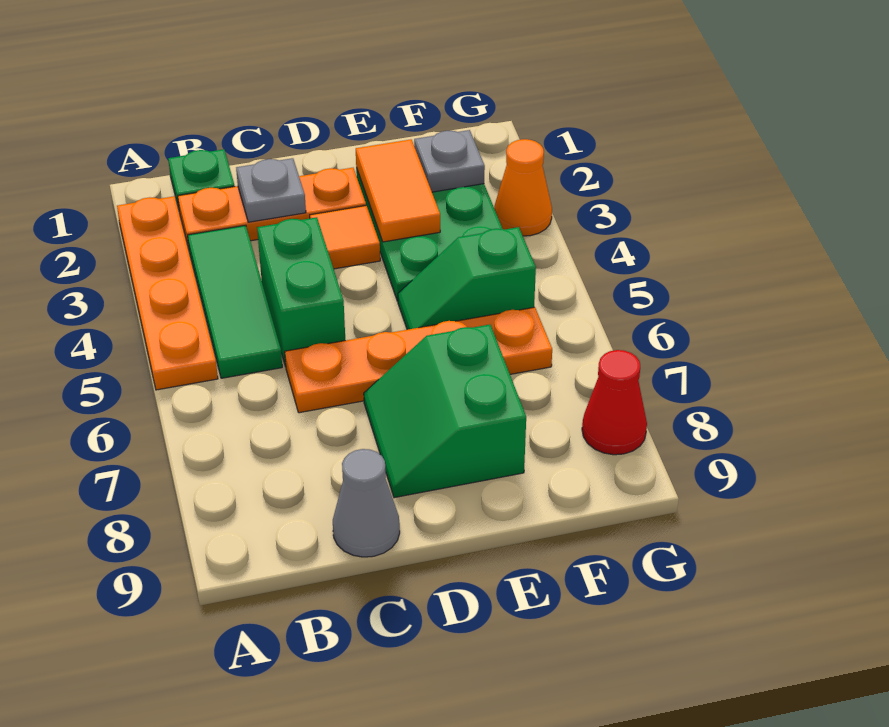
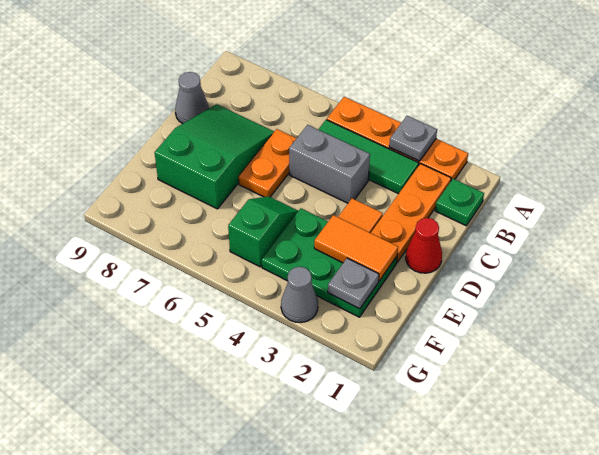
grey plate C2 level 2 -> grey plate A3 level 2
green brick C4:C5 level 1 -> grey brick C4:C5 level 1
orange plate C6:F6 level 1 -> orange plate C6:D6 level 1
green slope D7:E8 level 1 top E -> green slope C7:E8 level 1 top E
orange cone G3 level 1 -> grey cone G3 level 1
red cone G8 level 1 -> red cone D1 level 1

